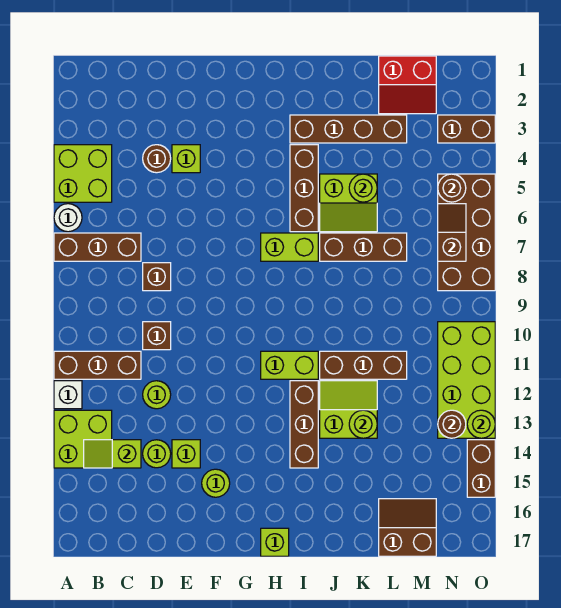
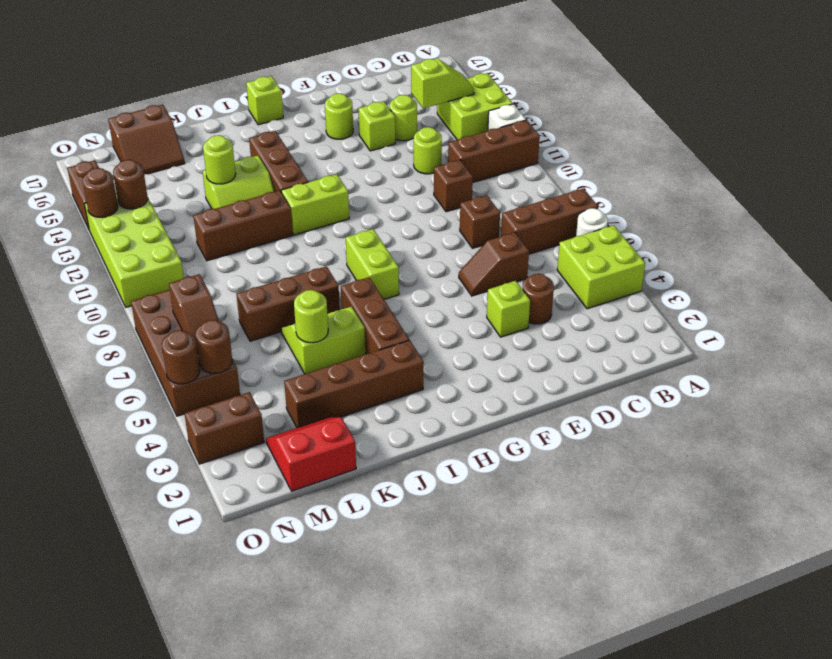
none -> brown slope D6:E6 level 1 top D
lime brick H7:I7 level 1 -> lime brick H7:H8 level 1
none -> brown round brick O5 level 2
lime round brick O13 level 2 -> brown round brick O13 level 2

